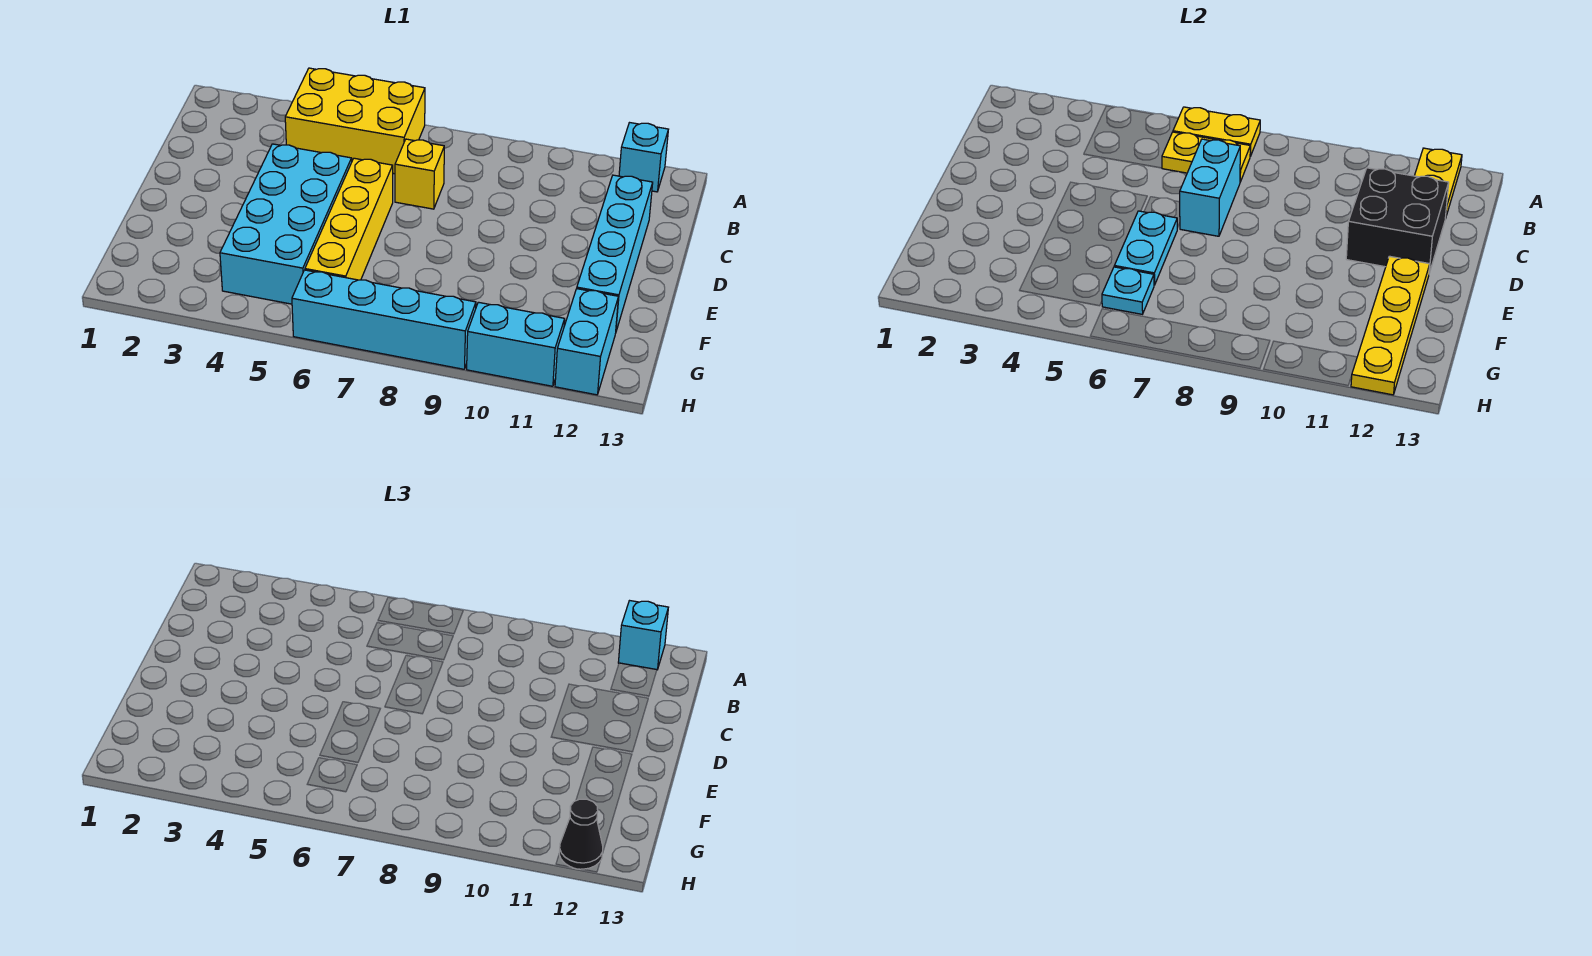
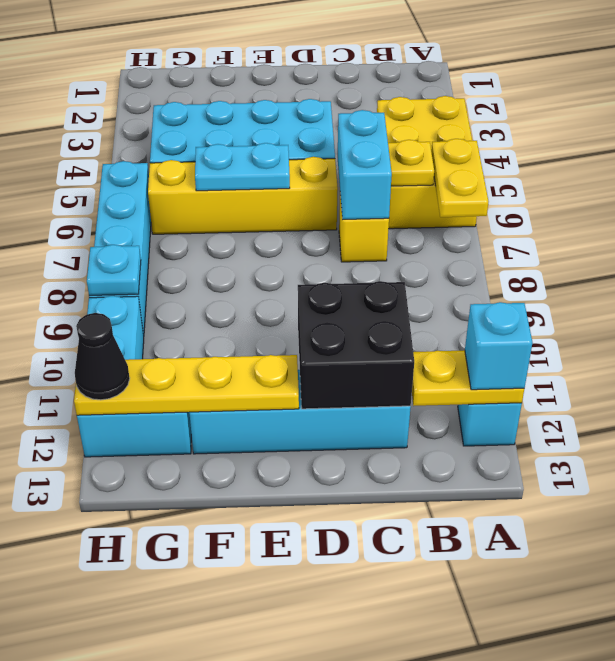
yellow plate B6:B7 level 2 -> yellow plate B6 level 2
cyan brick C7:D7 level 2 -> cyan brick C6:C7 level 2
cyan plate G6 level 2 -> cyan plate H9 level 2

